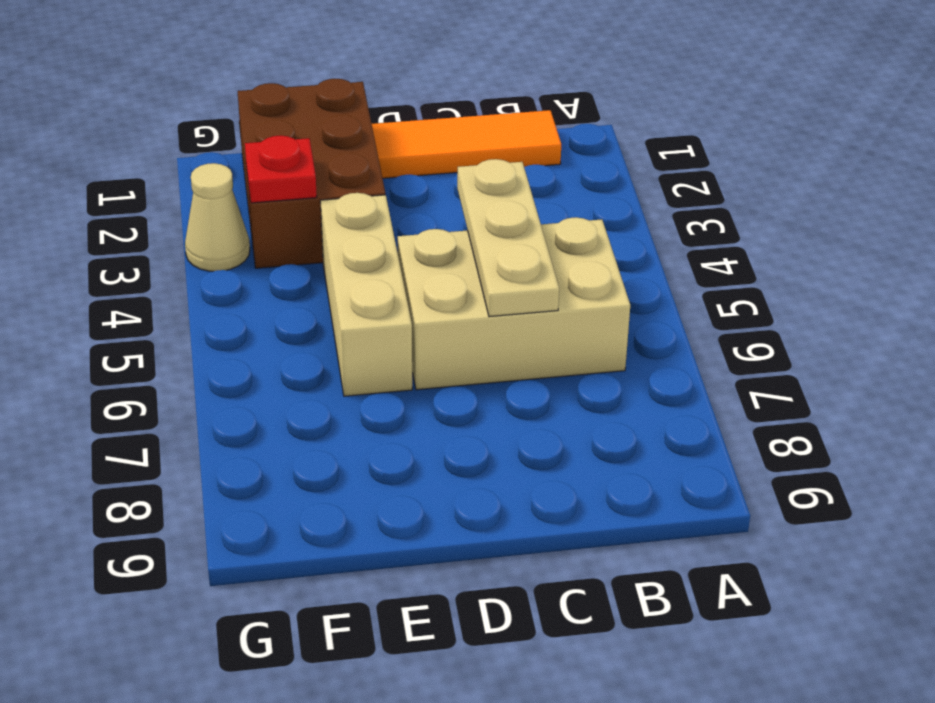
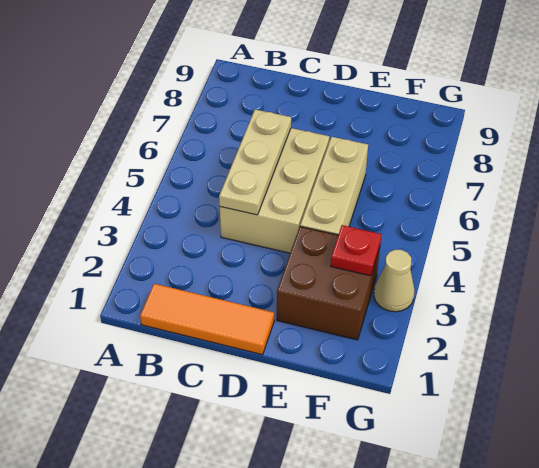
tan brick B5:D6 level 1 -> tan brick C4:D6 level 1
brown brick E1:F3 level 1 -> brown brick E2:F3 level 1

